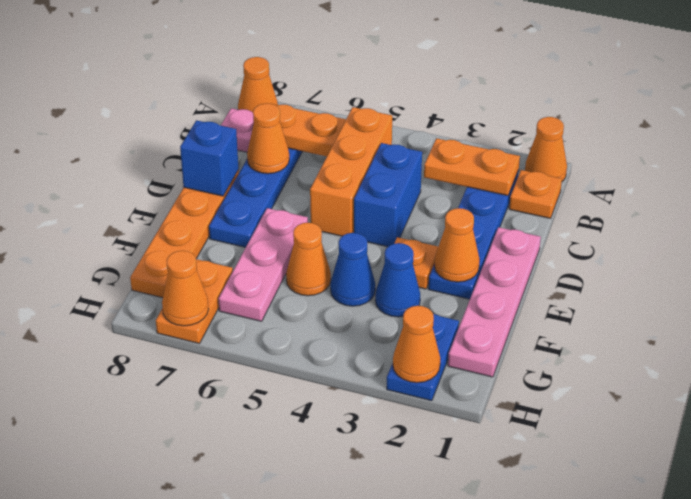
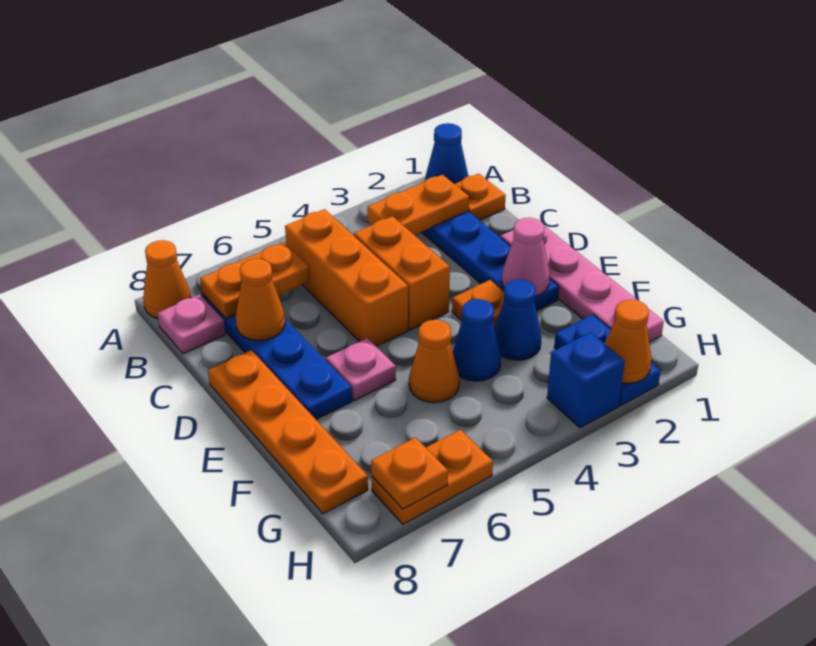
orange cone A1 level 1 -> blue cone A1 level 1
blue brick C4:D4 level 1 -> orange brick C4:D4 level 1
blue brick D8 level 2 -> blue brick H3 level 1
orange cone E2 level 2 -> pink cone E2 level 2
pink plate E6:G6 level 1 -> pink plate E6 level 1
orange plate G7:H7 level 1 -> orange plate H6:H7 level 1
orange cone H7 level 2 -> orange plate H7 level 2

